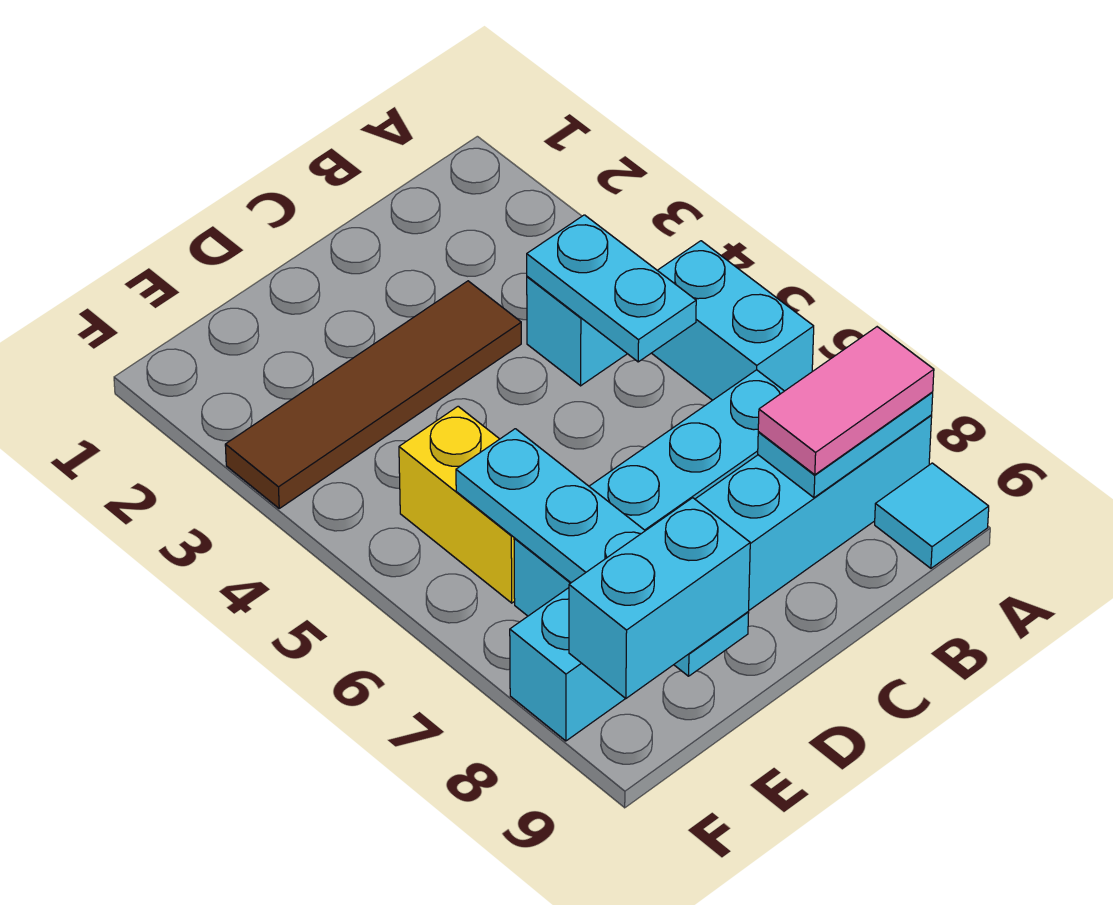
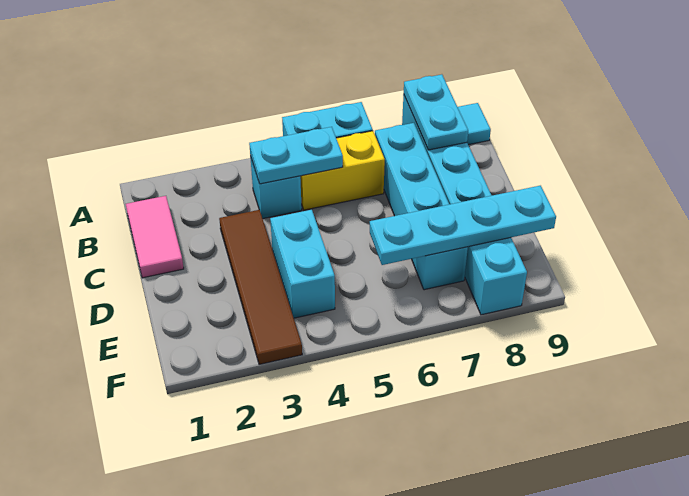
pink tile A8:B8 level 3 -> pink tile B1:C1 level 1
yellow brick E5:E6 level 1 -> yellow brick B5:B6 level 1
cyan brick E9:F9 level 3 -> cyan brick D4:E4 level 1

